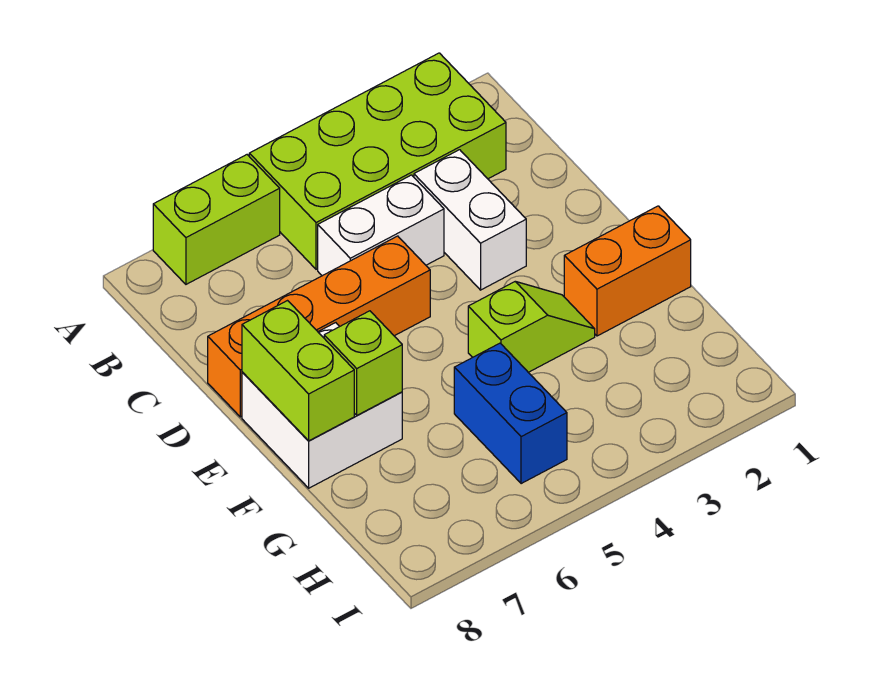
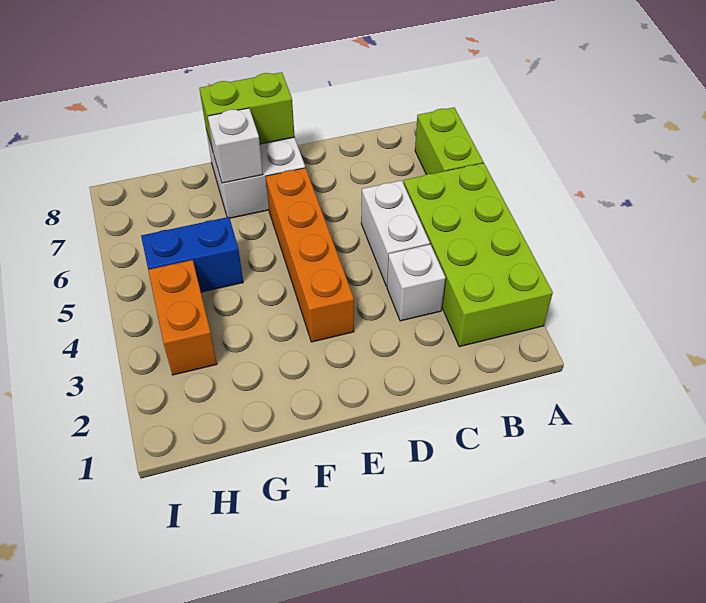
white brick C3:D3 level 1 -> white brick C3 level 1
orange brick D5:D8 level 1 -> orange brick E3:E6 level 1
orange brick F1:F2 level 1 -> orange brick H3:H4 level 1
lime slope F3:F4 level 1 top 4 -> none
lime brick F7 level 2 -> white brick F7 level 2

